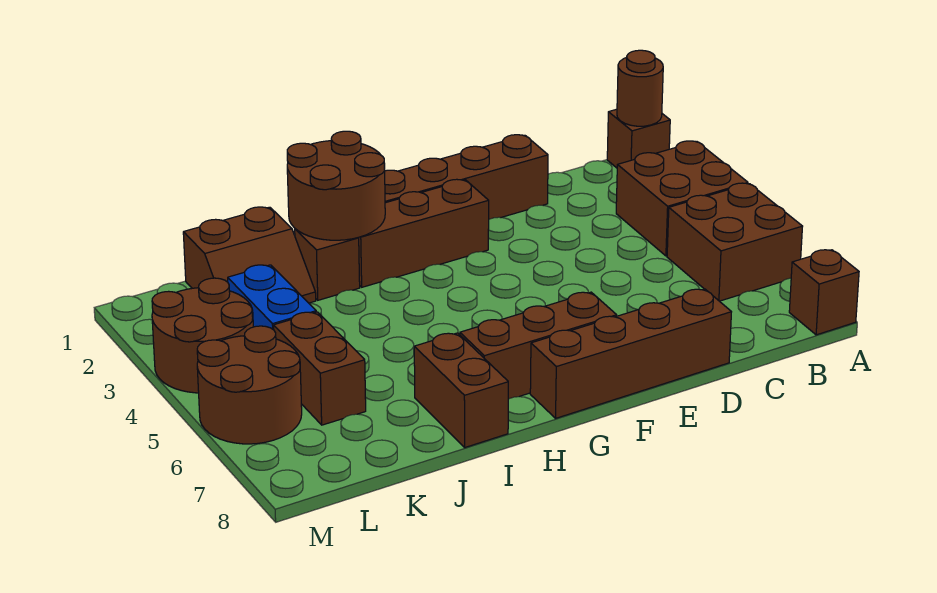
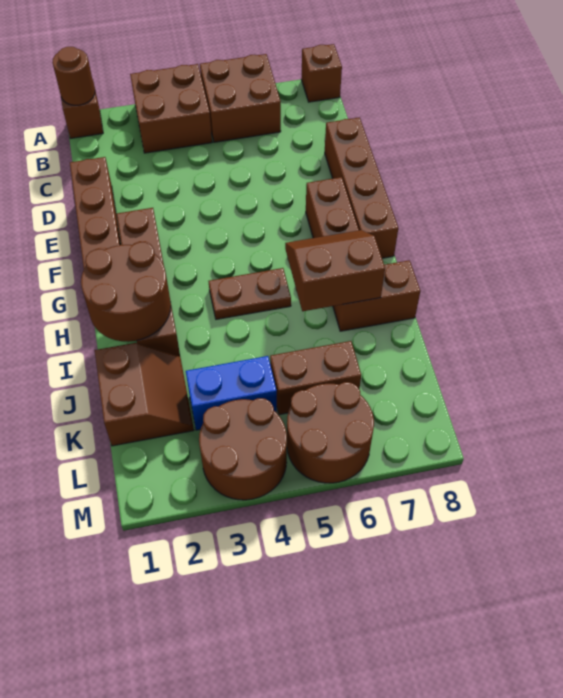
none -> brown plate H4:H5 level 1
none -> brown slope H6:I7 level 2 top I

